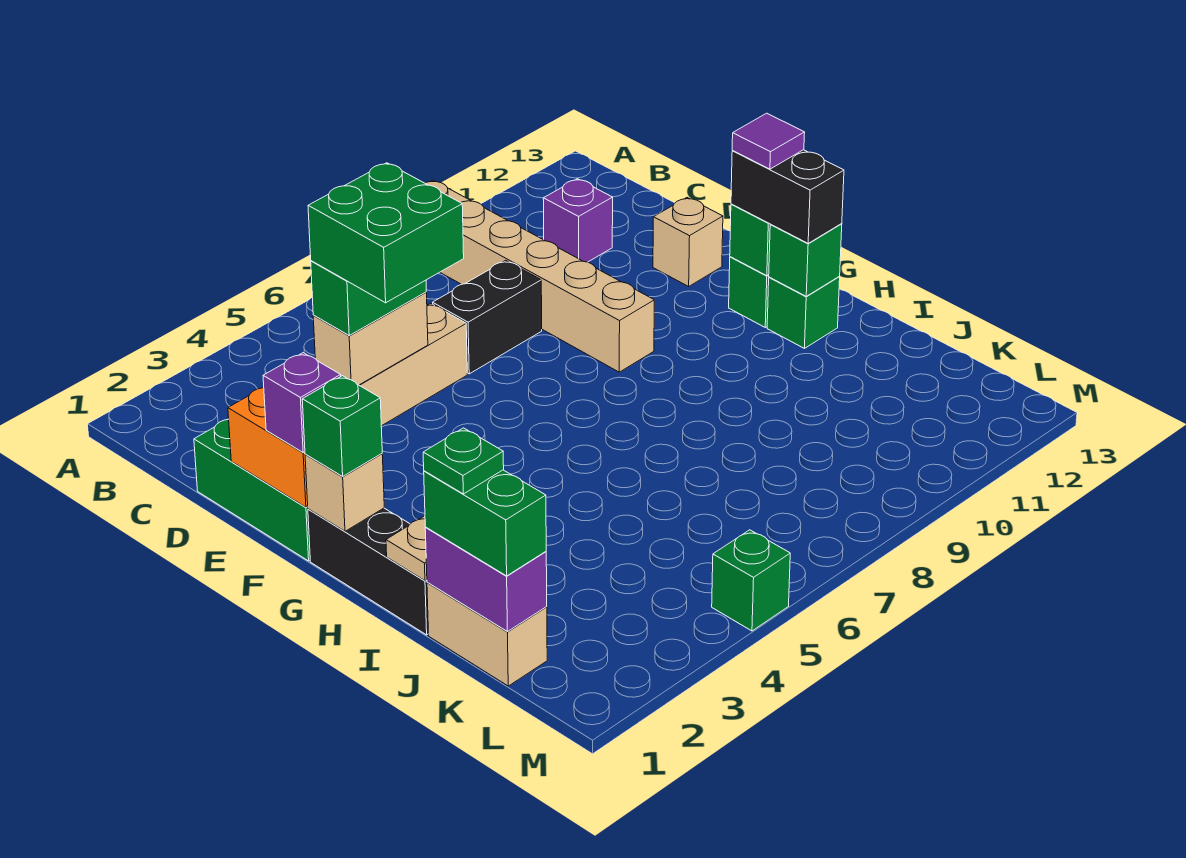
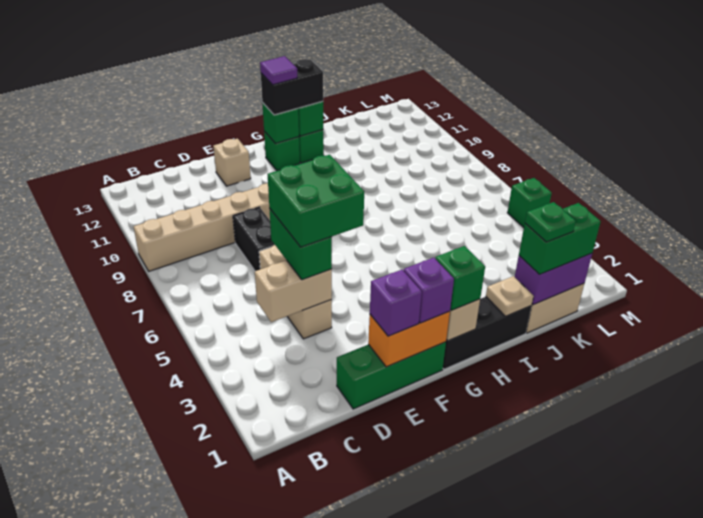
purple brick C11 level 1 -> purple brick E1 level 3
tan brick D4:D5 level 2 -> tan brick C4:D4 level 2

